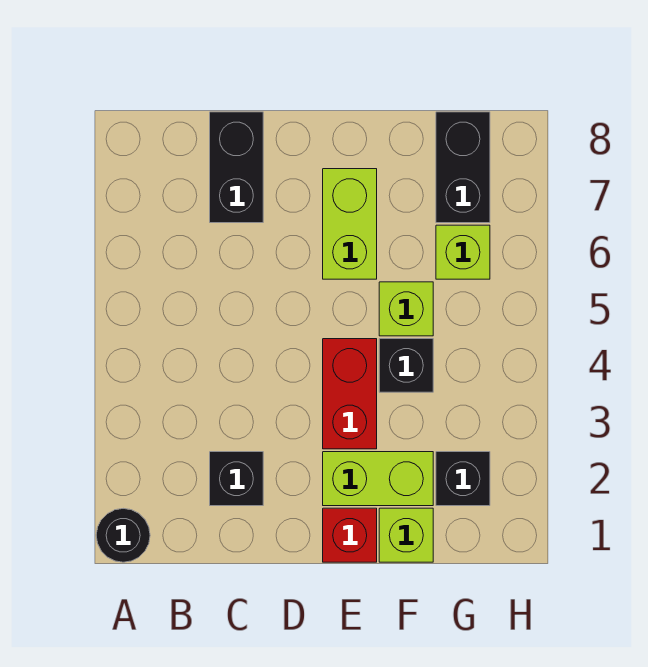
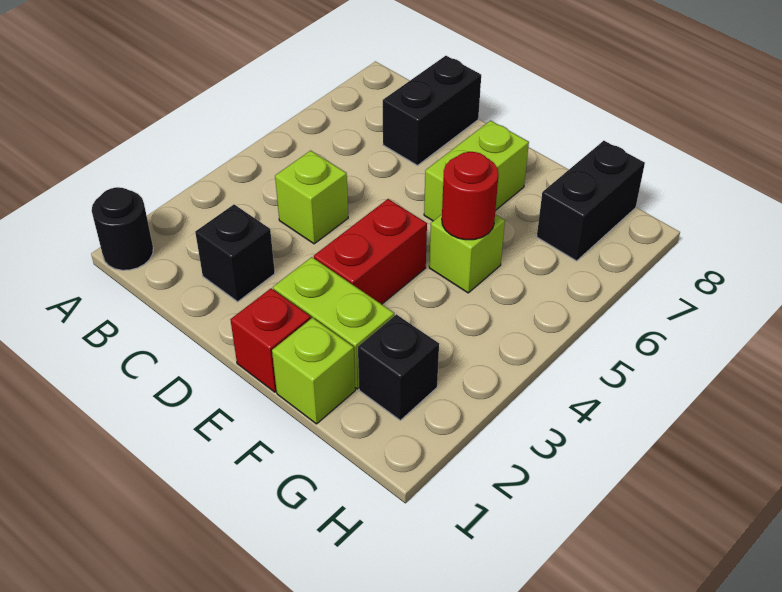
black brick F4 level 1 -> none
none -> red round brick F5 level 2
lime brick G6 level 1 -> lime brick C4 level 1

